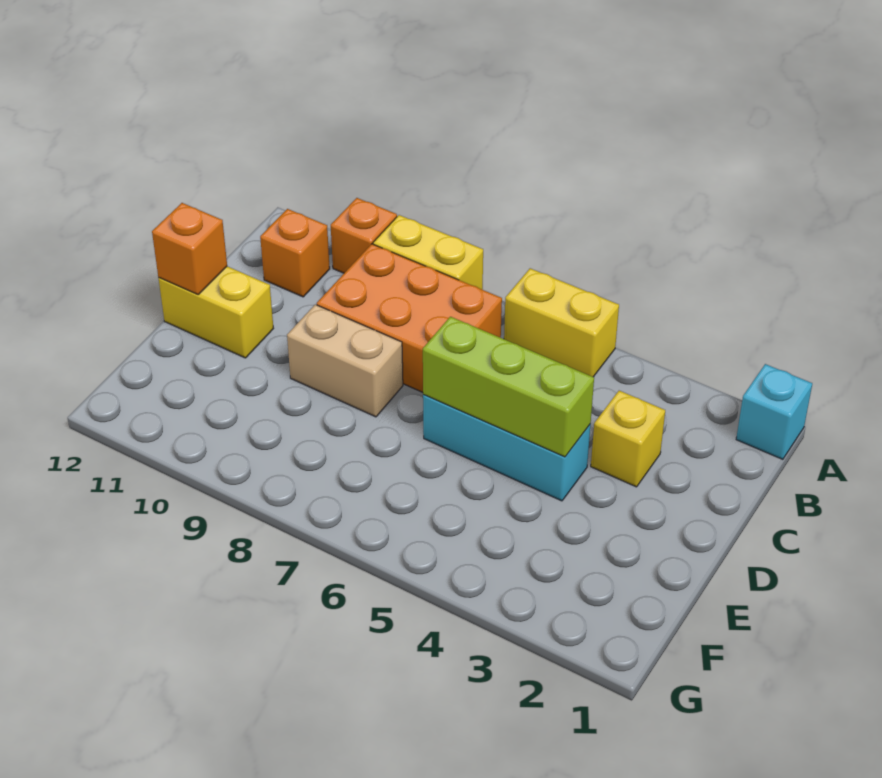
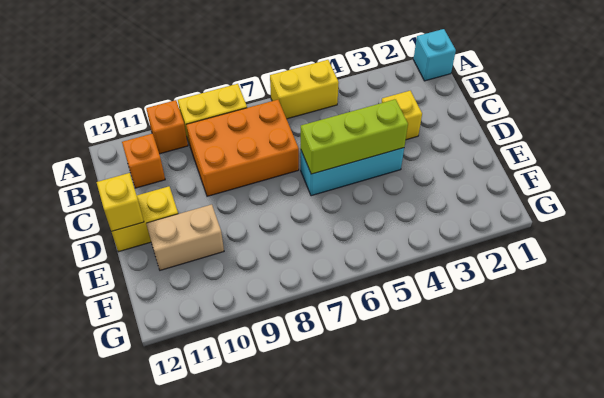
tan brick D8:D9 level 1 -> tan brick E10:E11 level 1
orange brick D12 level 2 -> yellow brick D12 level 2

